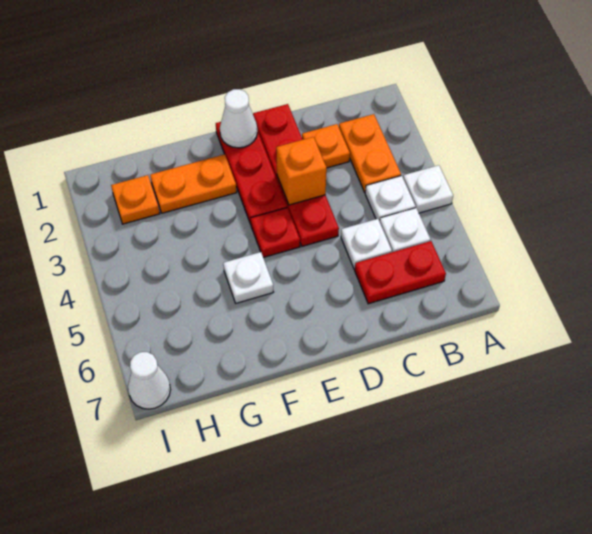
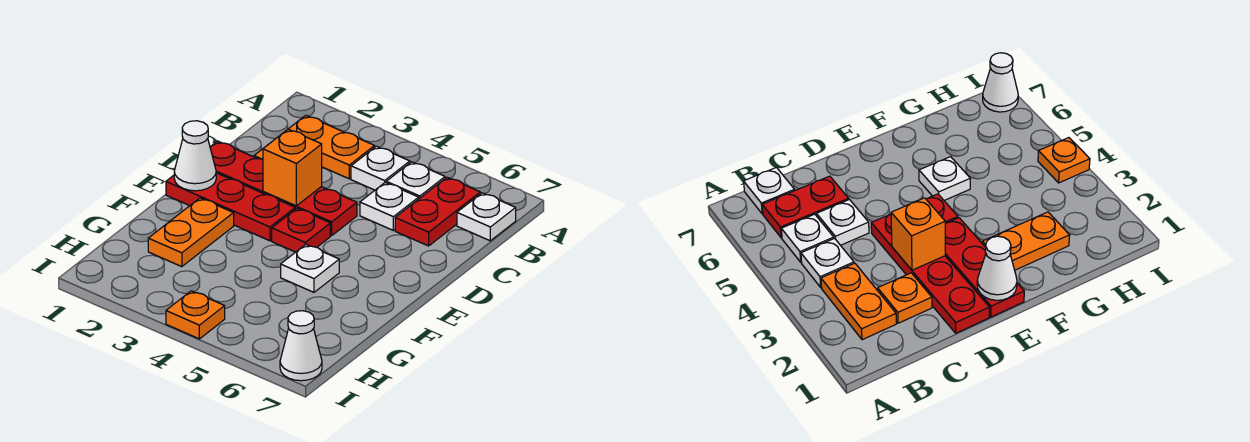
white plate A4 level 1 -> white plate B7 level 1
orange plate H2 level 1 -> orange plate I4 level 1

